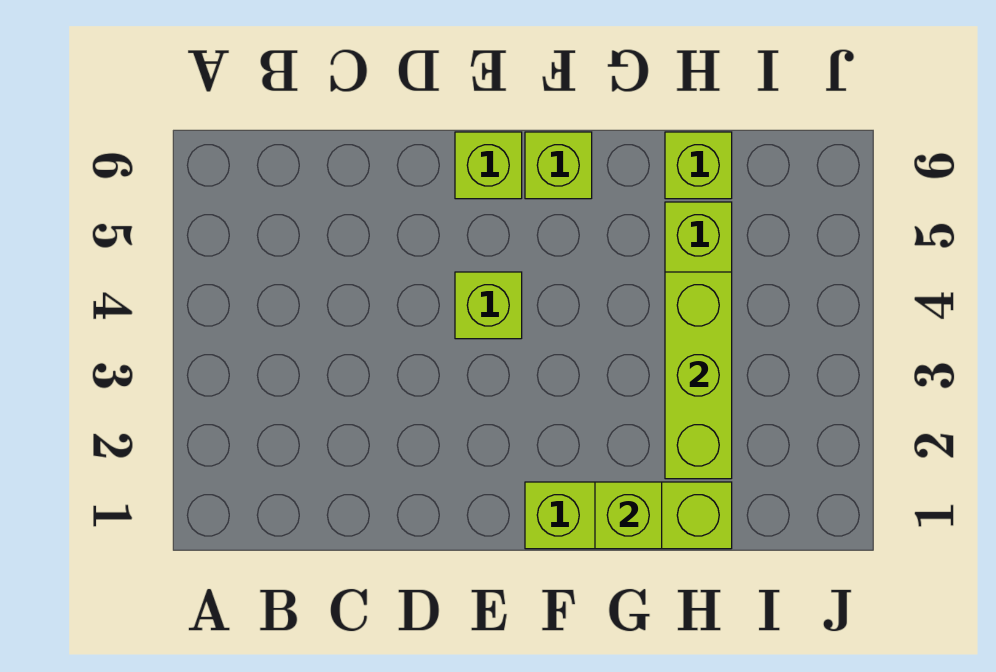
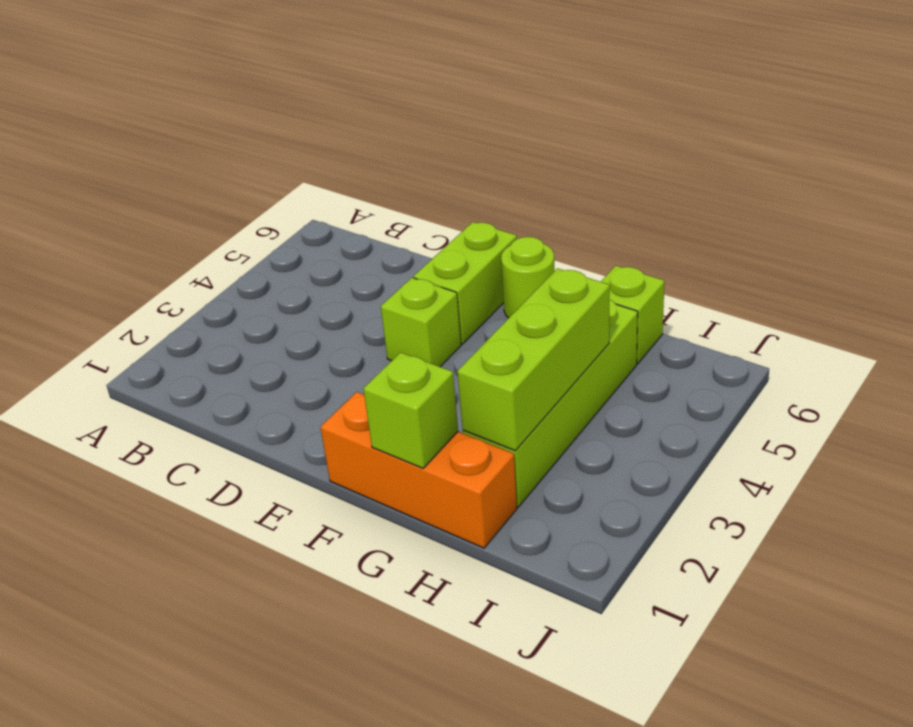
lime brick E6 level 1 -> lime brick E5:E6 level 1
lime brick F1:H1 level 1 -> orange brick F1:H1 level 1
lime brick F6 level 1 -> lime round brick F6 level 1

